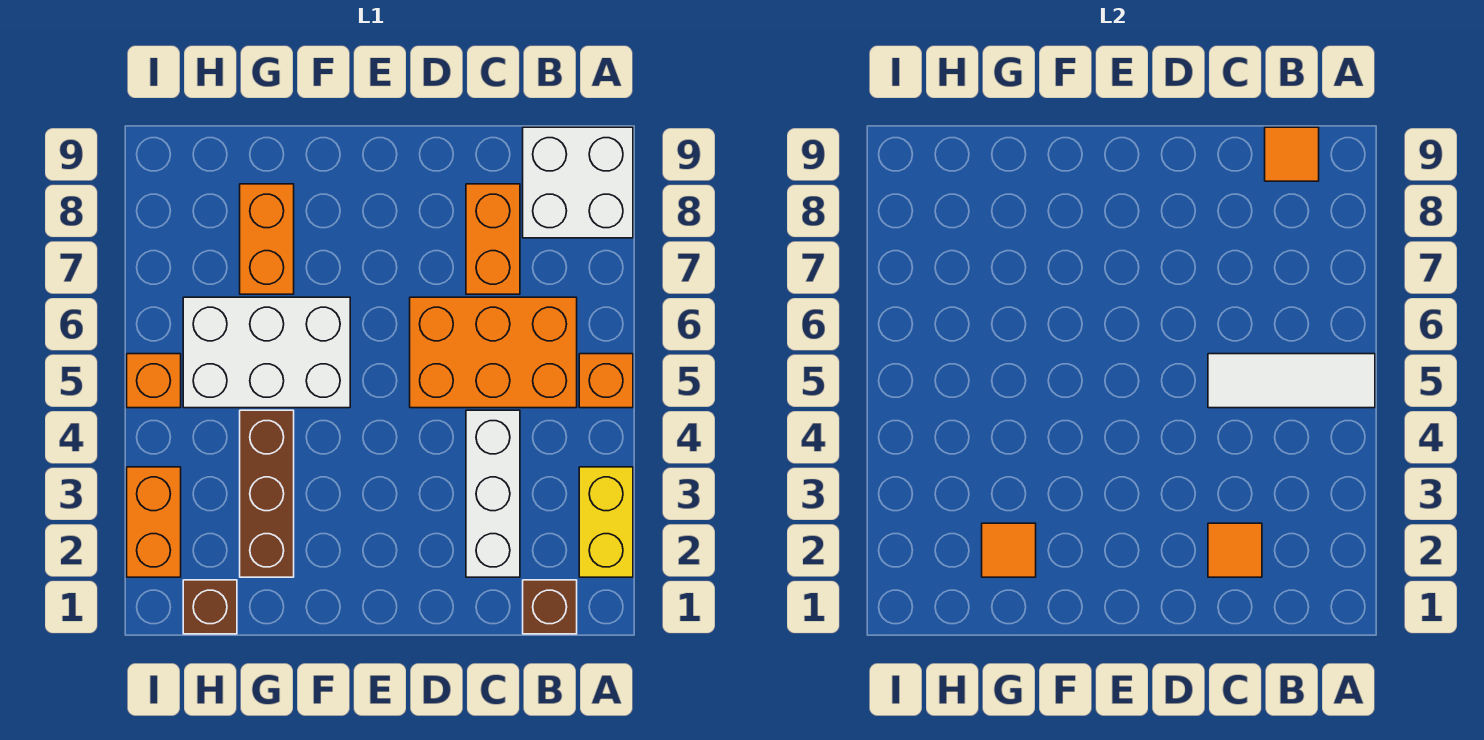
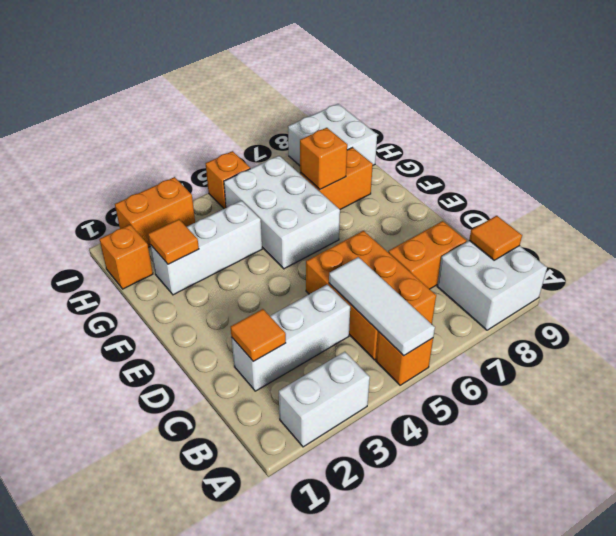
yellow brick A2:A3 level 1 -> white brick A2:A3 level 1
brown brick B1 level 1 -> none
brown brick G2:G4 level 1 -> white brick G2:G4 level 1
none -> orange brick G7 level 2
brown brick H1 level 1 -> orange brick H1 level 1
none -> white brick H8:I9 level 1

